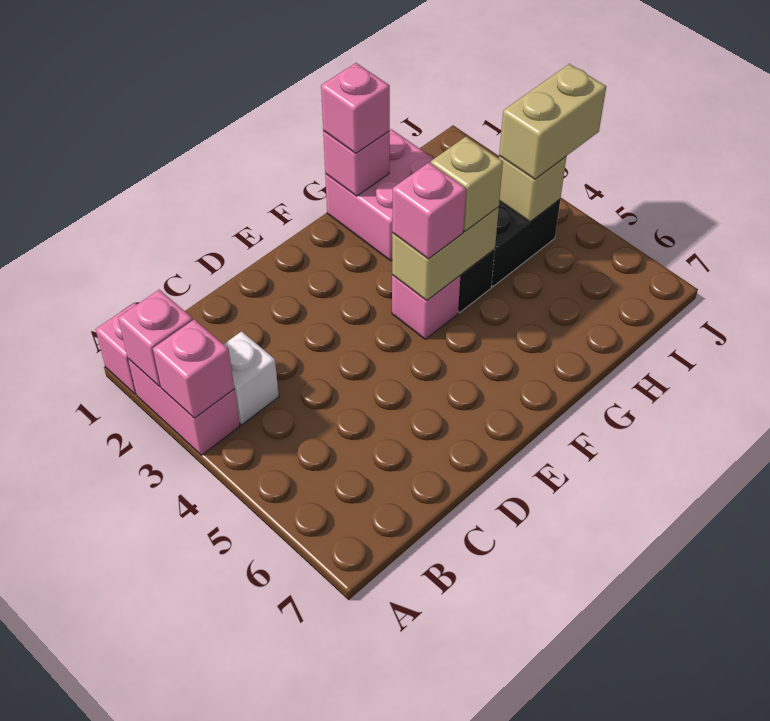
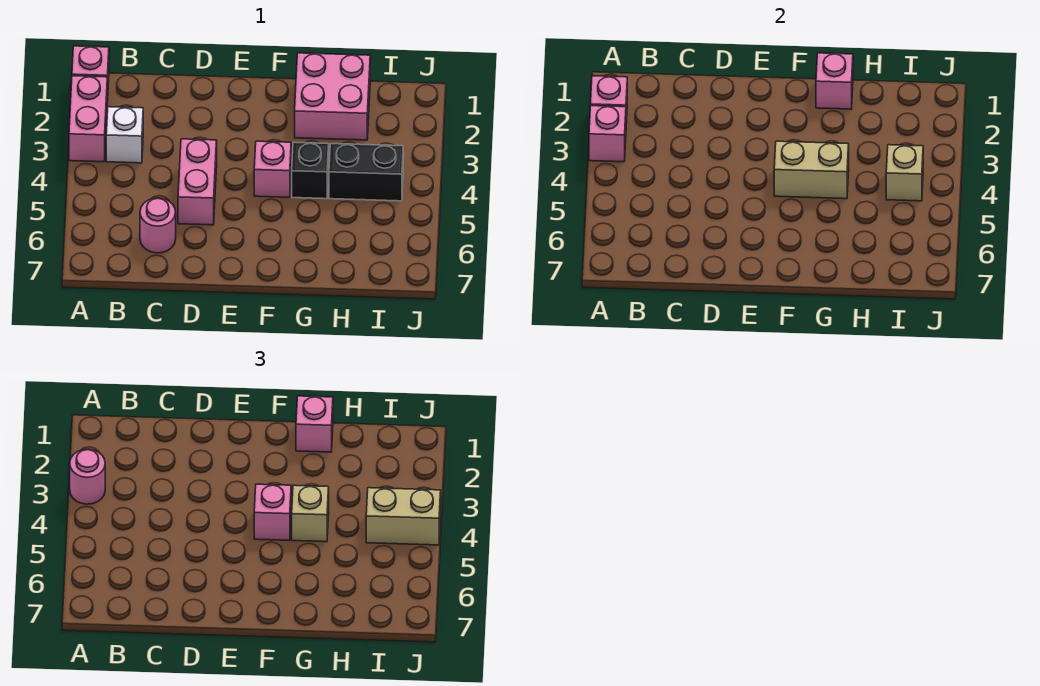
none -> pink round brick A3 level 3
none -> pink round brick C6 level 1
none -> pink brick D4:D5 level 1

